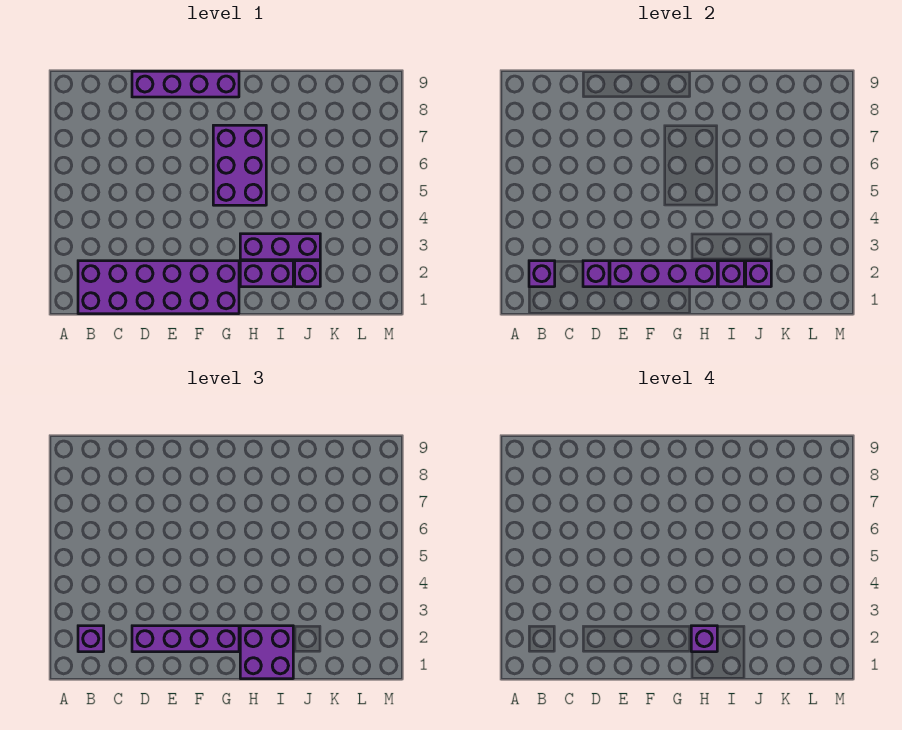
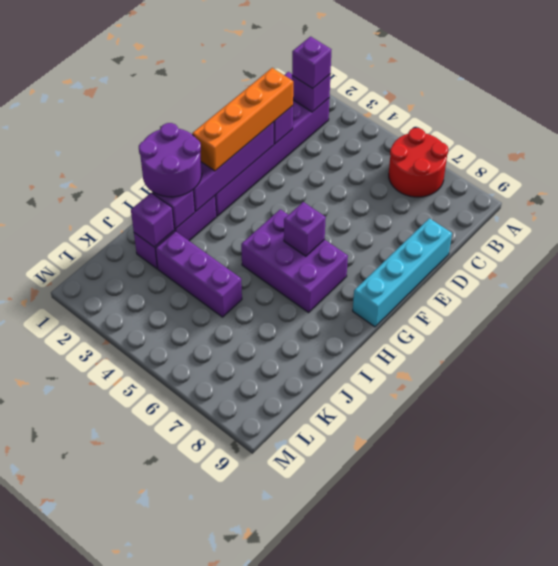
none -> red round brick A6:B7 level 1
purple brick D2:G2 level 3 -> orange brick D2:G2 level 3
purple brick D9:G9 level 1 -> cyan brick D9:G9 level 1
purple brick H1:I2 level 3 -> purple round brick H1:I2 level 3
purple brick H2 level 4 -> purple brick G6 level 2
purple brick H3:J3 level 1 -> purple brick J3:J5 level 1

